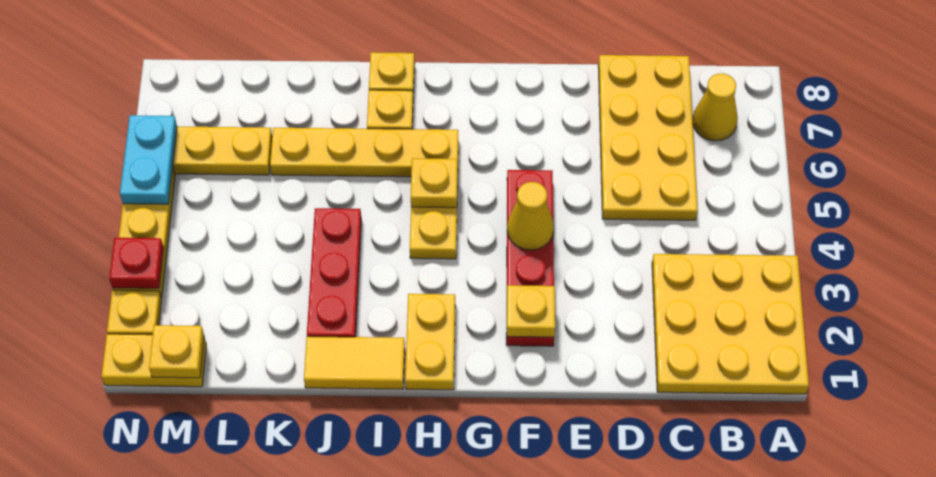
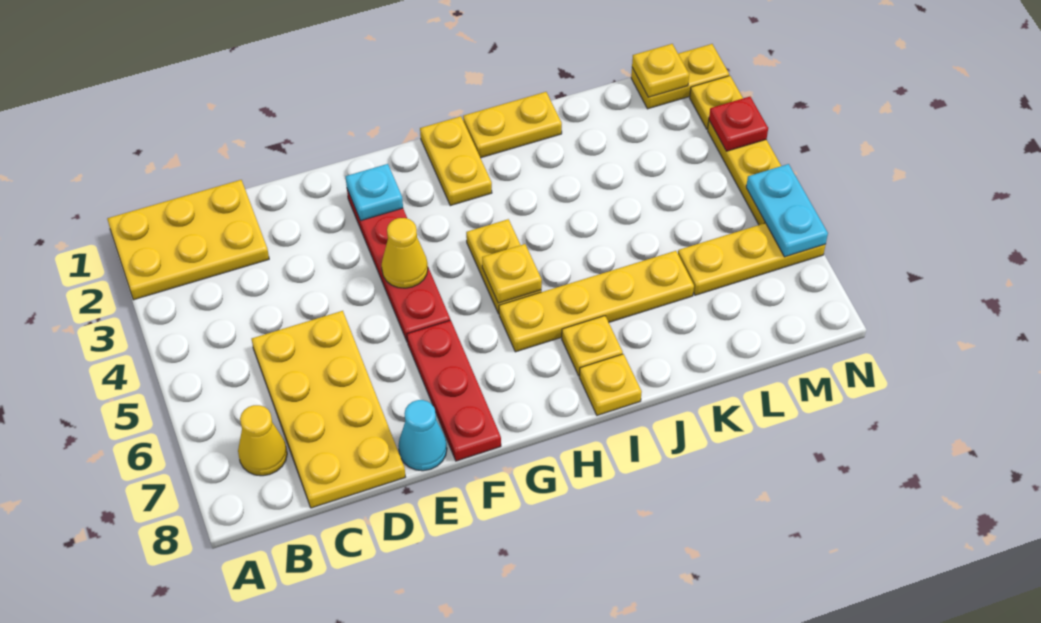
yellow plate A1:C3 level 1 -> yellow plate A1:C2 level 1
none -> cyan cone E8 level 1
yellow plate F2 level 2 -> cyan plate F2 level 2
yellow tile I1:J1 level 1 -> yellow plate I1:J1 level 1
red plate J2:J4 level 1 -> red plate F6:F8 level 1

